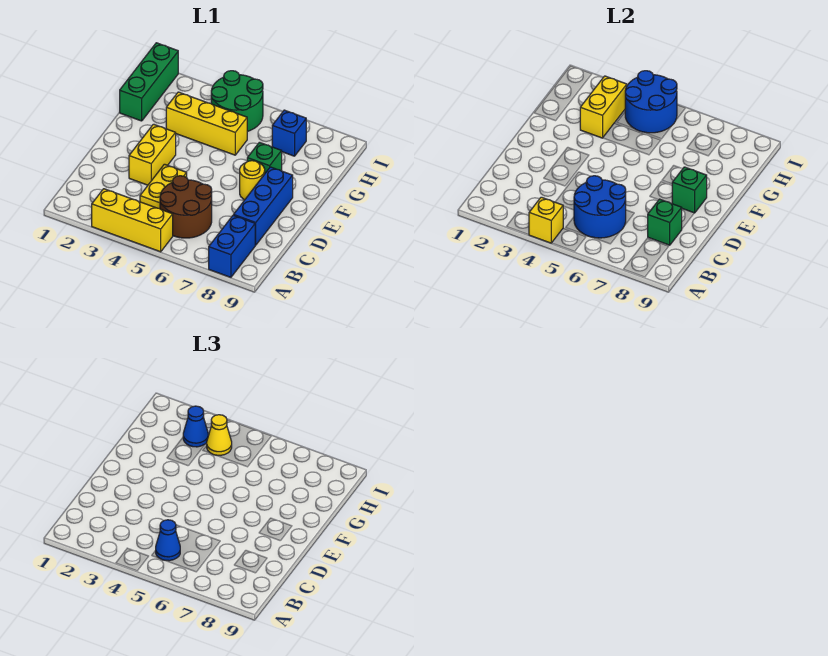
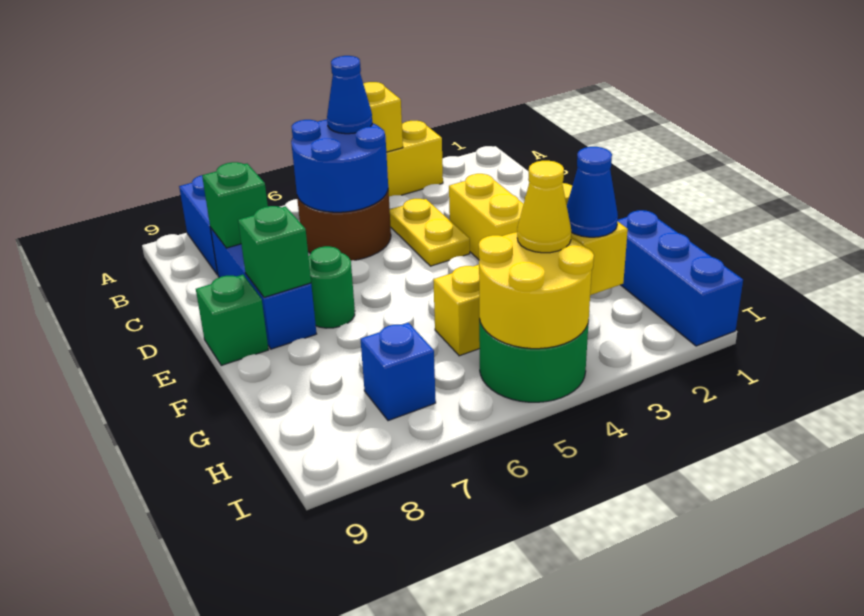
yellow round brick E7 level 1 -> green round brick E7 level 1
green brick F7 level 1 -> green brick E9 level 1
green brick G1:I1 level 1 -> blue brick G1:I1 level 1
blue round brick H4:I5 level 2 -> yellow round brick H4:I5 level 2

